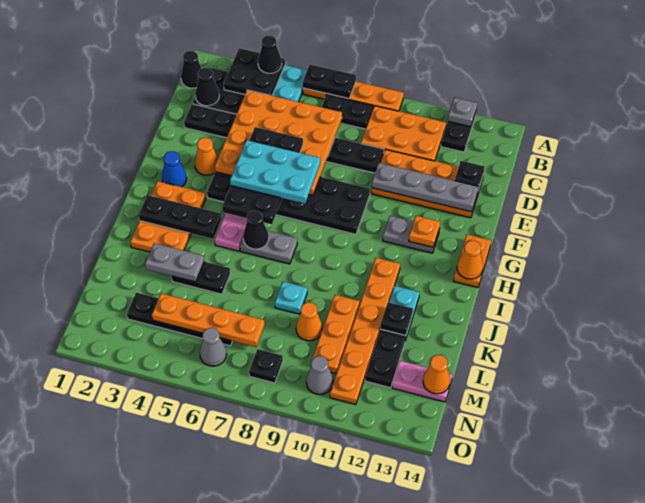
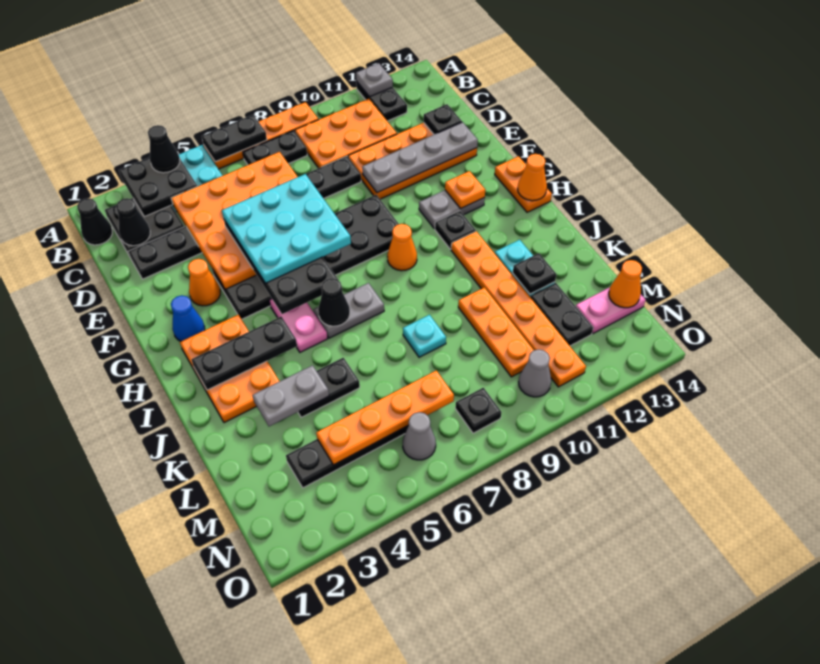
cyan plate F5:G7 level 4 -> cyan plate E5:G7 level 4
none -> black plate H11 level 1
orange cone L9 level 1 -> orange cone H9 level 1

